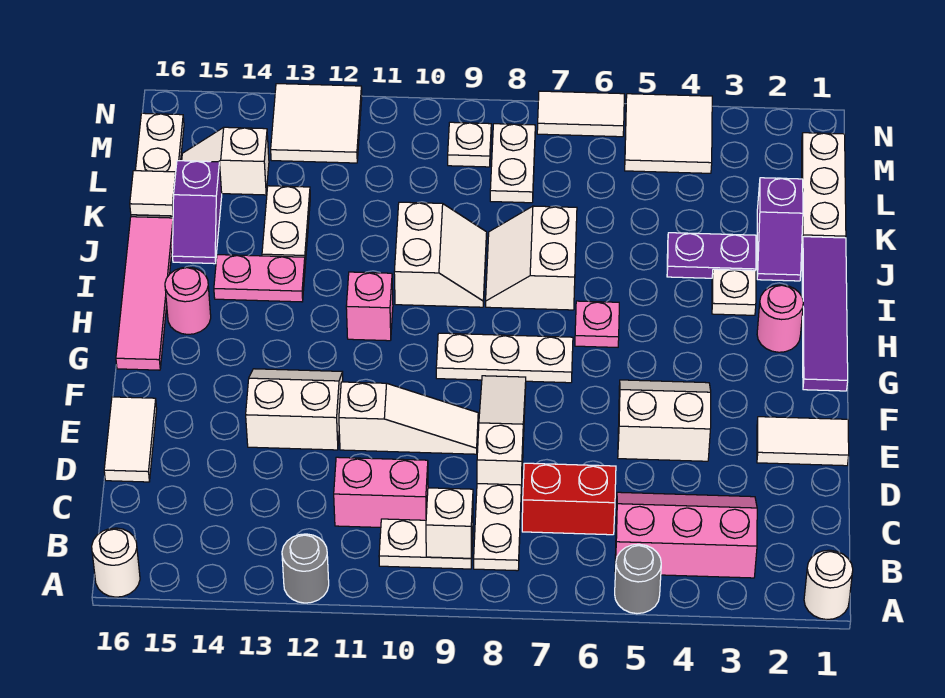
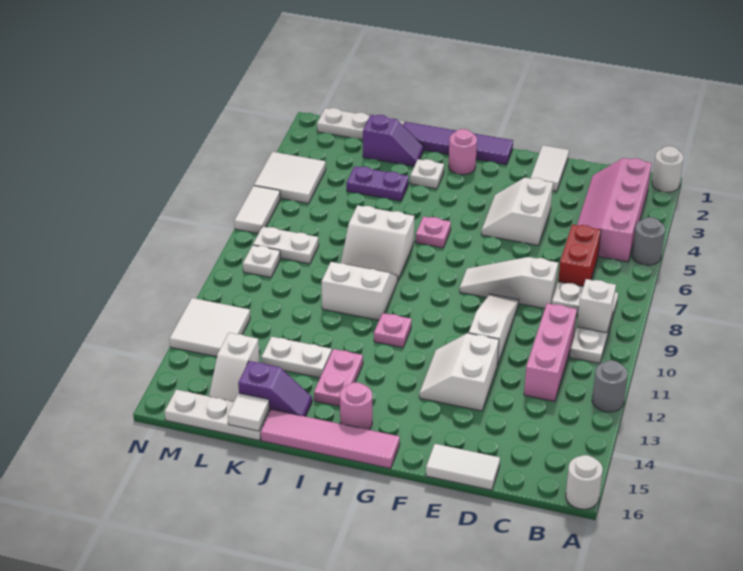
pink slope B3:C5 level 1 top B -> pink slope B2:C5 level 1 top B
pink brick C10:C11 level 1 -> pink brick C10:C12 level 1
white plate G7:G9 level 1 -> none
pink brick H11 level 1 -> pink plate H11 level 1
purple plate J3:J4 level 1 -> purple plate J4:K4 level 1

